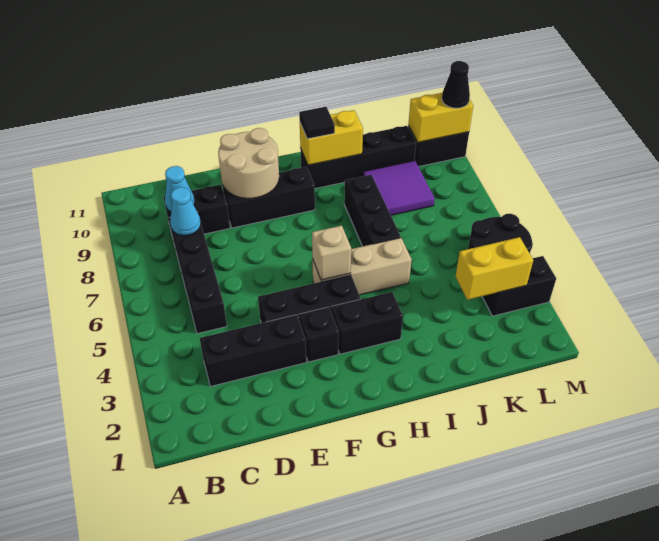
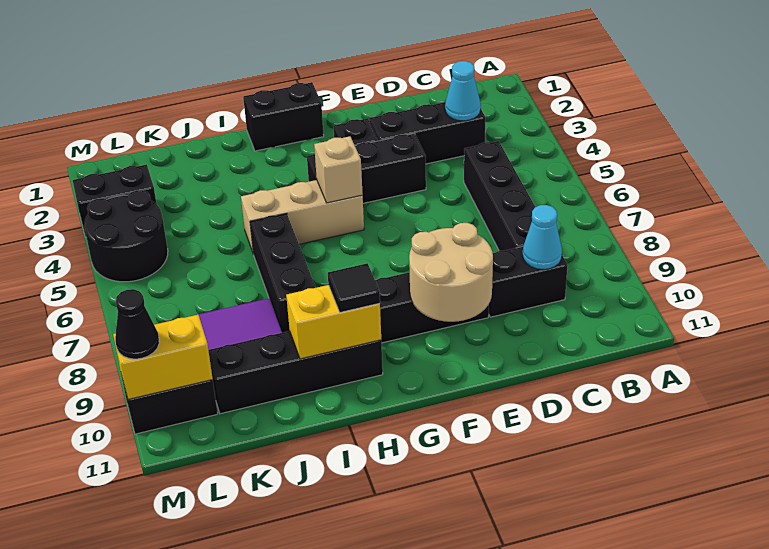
cyan cone C8 level 2 -> cyan cone C3 level 2
black brick G3:H3 level 1 -> black brick G1:H1 level 1
yellow brick K3:L3 level 2 -> none

